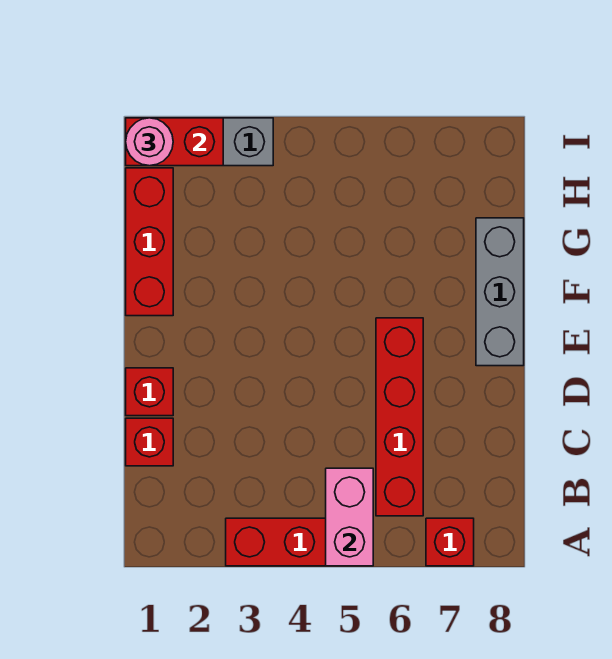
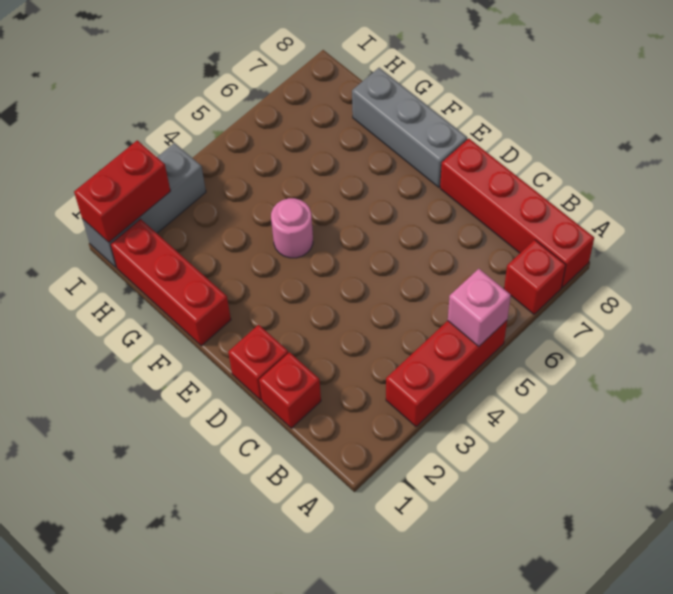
pink brick A5:B5 level 2 -> pink brick A5 level 2
red brick B6:E6 level 1 -> red brick A8:D8 level 1
pink round brick I1 level 3 -> pink round brick F4 level 1

